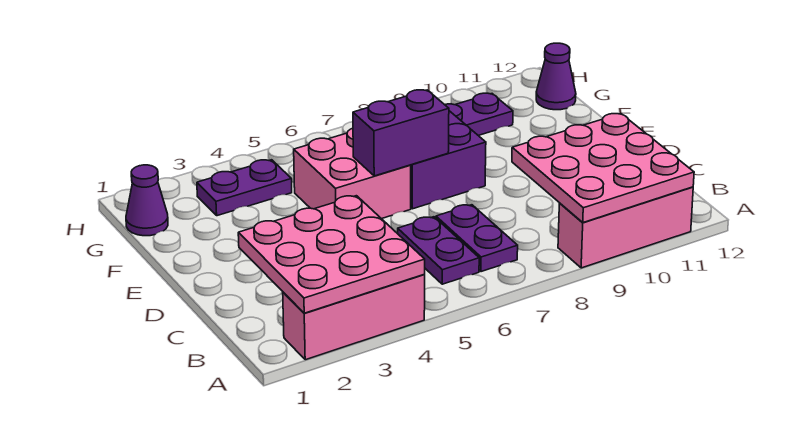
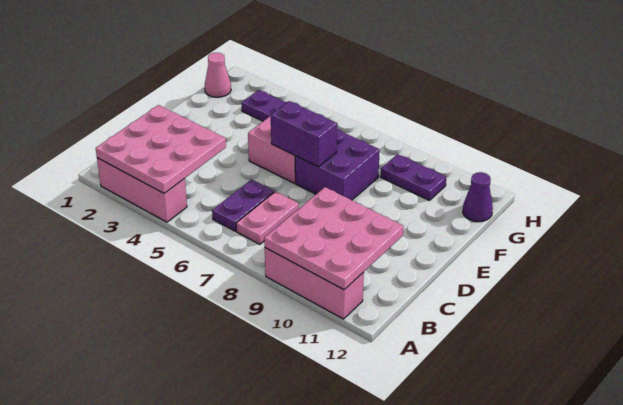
purple plate B7:C7 level 1 -> pink plate B7:C7 level 1
purple cone G1 level 1 -> pink cone G1 level 1

